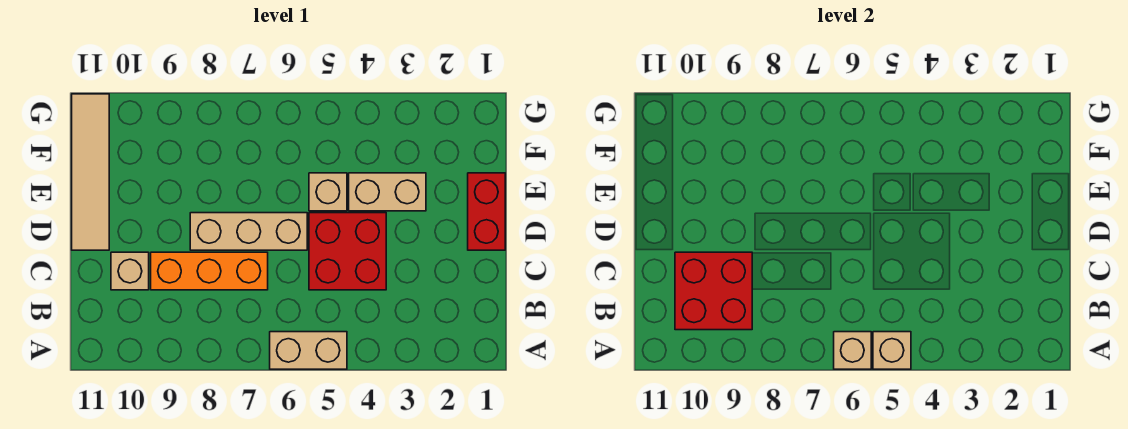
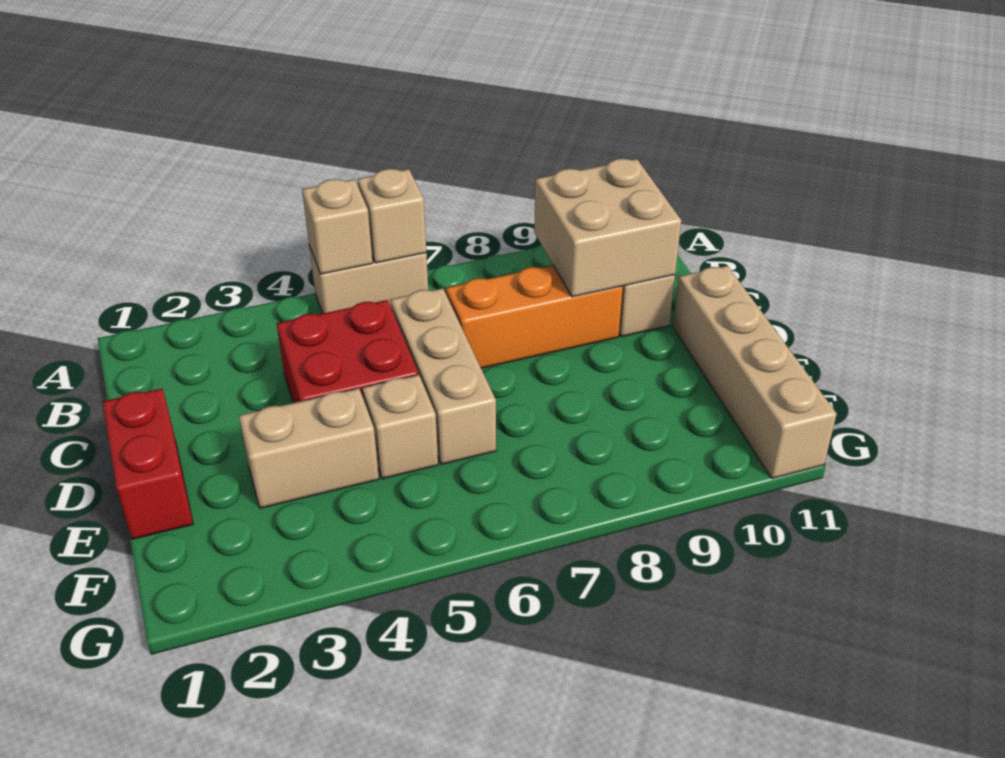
red brick B9:C10 level 2 -> tan brick B9:C10 level 2
tan brick D6:D8 level 1 -> tan brick C6:E6 level 1
tan tile D11:G11 level 1 -> tan brick D11:G11 level 1

